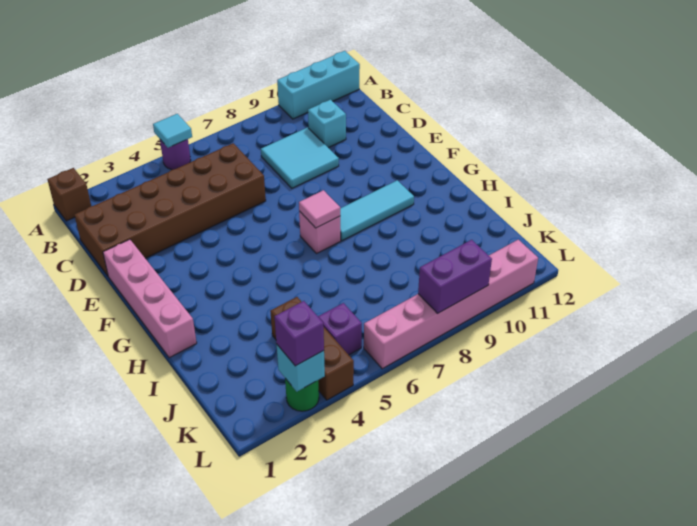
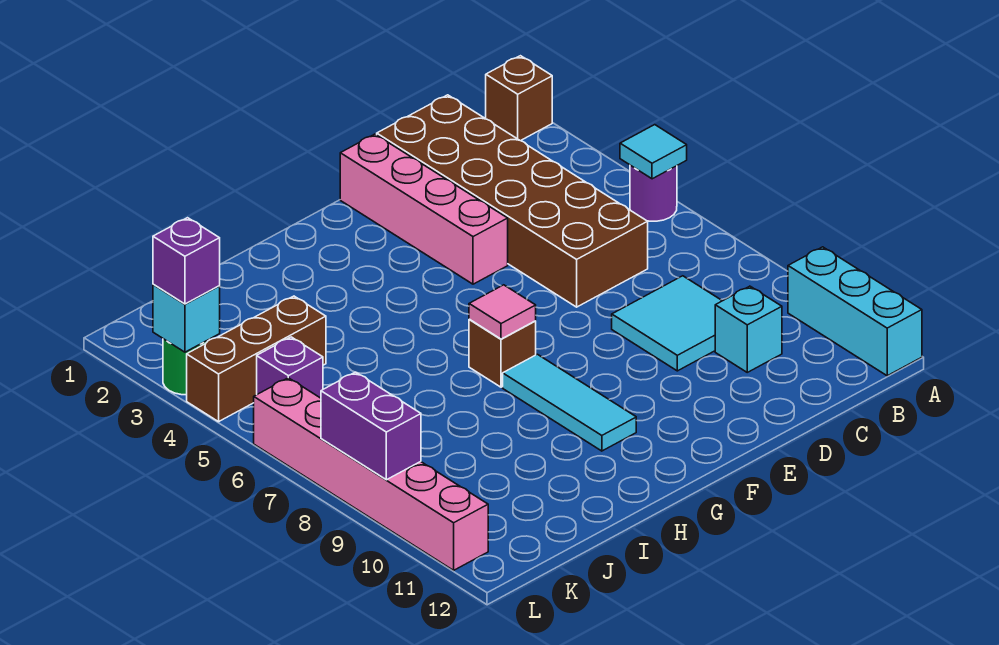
pink brick E1:H1 level 1 -> pink brick E1:E4 level 1
pink brick G7 level 1 -> brown brick G7 level 1

